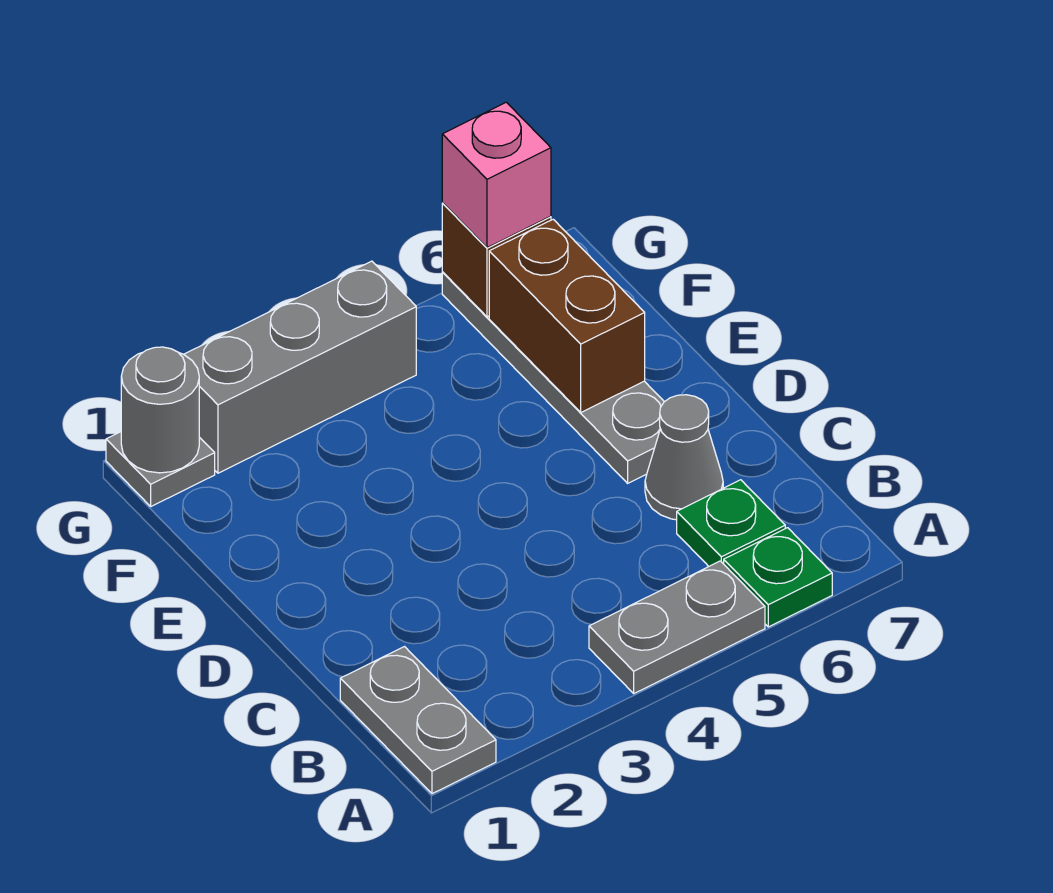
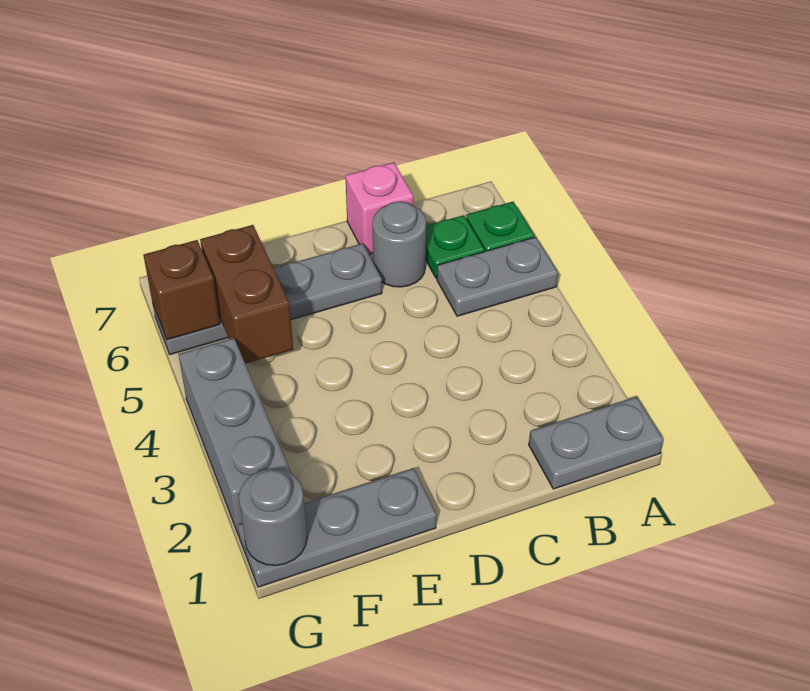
grey plate A4:A5 level 1 -> grey plate A5:B5 level 1
grey cone C6 level 1 -> grey round brick C6 level 1
brown brick E6:F6 level 2 -> brown brick F5:F6 level 2
grey plate G1 level 1 -> grey plate E1:G1 level 1
pink brick G6 level 3 -> pink brick C7 level 1

